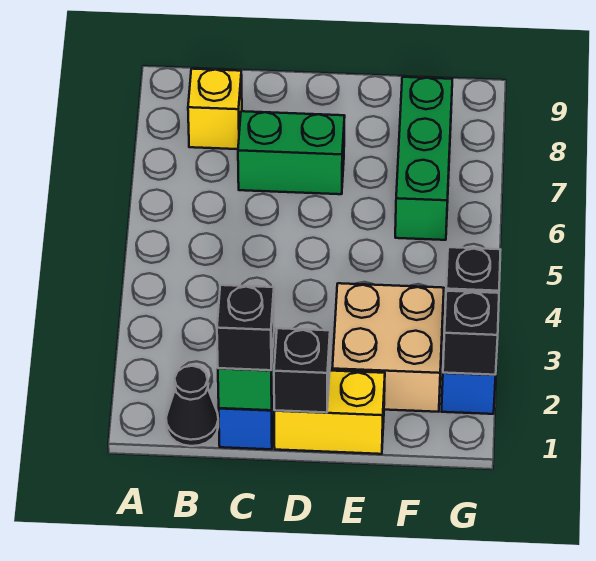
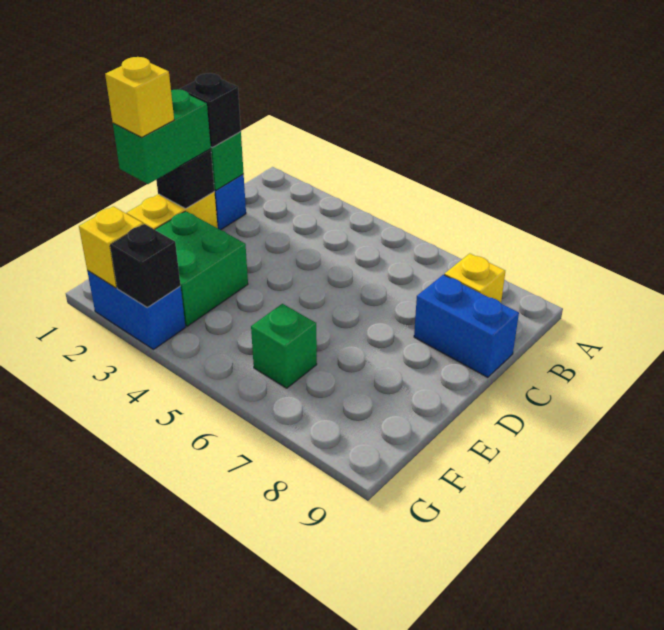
black cone B1 level 1 -> none
green brick C7:D7 level 1 -> green brick D1:E1 level 3
none -> blue brick C8:C9 level 1
none -> yellow brick E1 level 4
tan brick E2:F3 level 1 -> green brick E2:F3 level 1
green brick F6:F8 level 1 -> green brick F6 level 1
black brick G2 level 2 -> yellow brick G2 level 2

